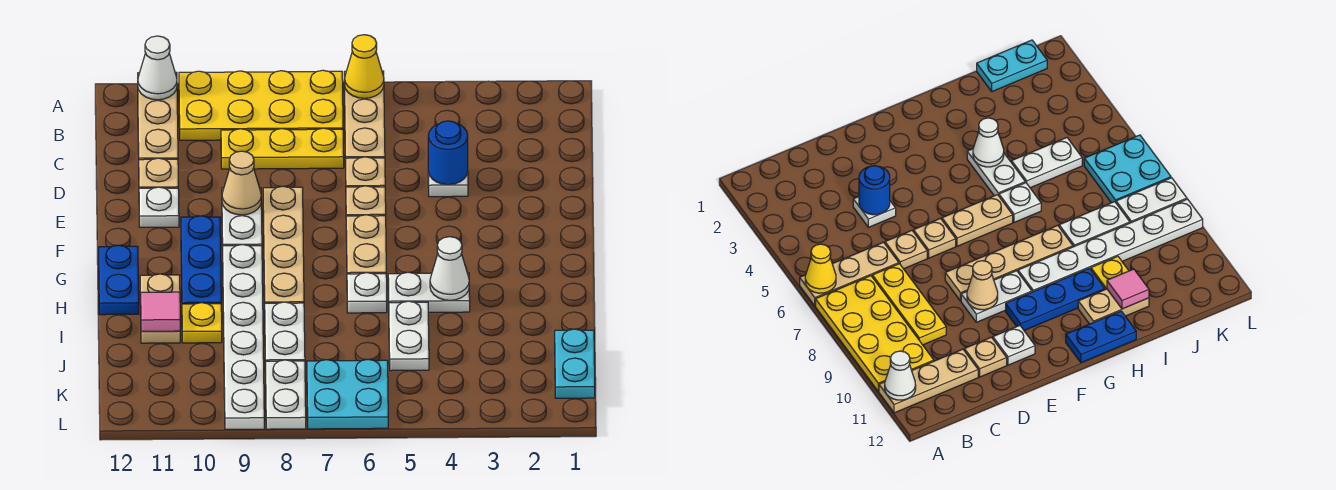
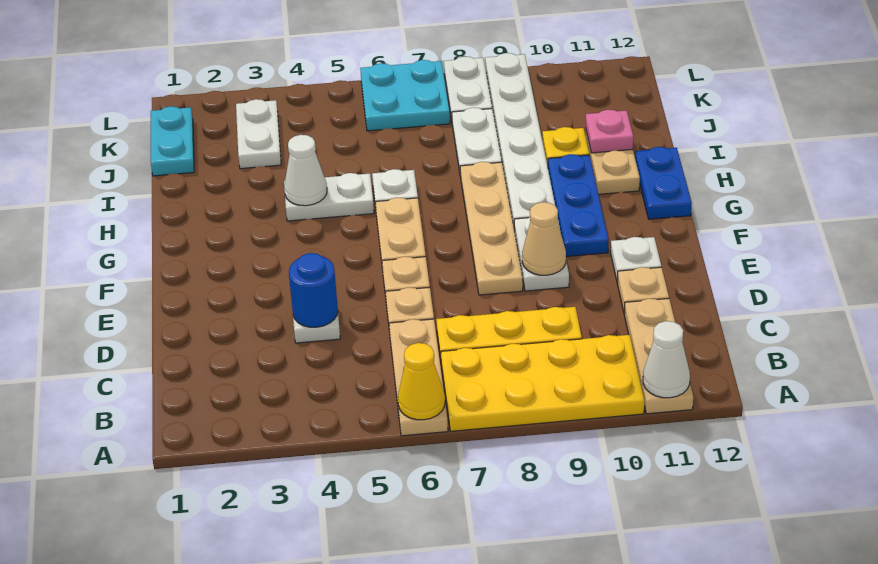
white plate I5:J5 level 1 -> white plate J3:K3 level 1
pink tile I11 level 2 -> pink plate I11 level 2

